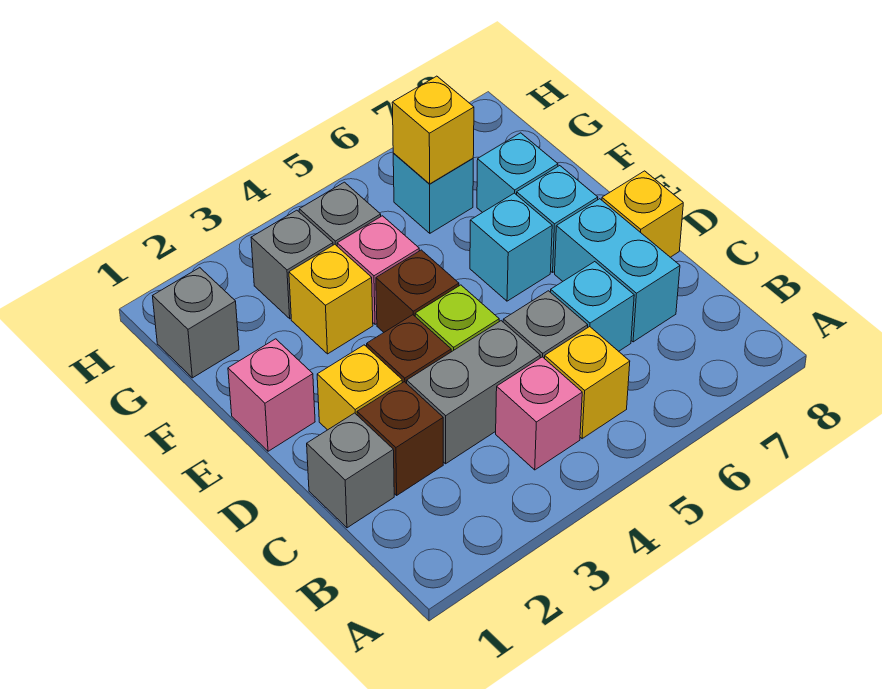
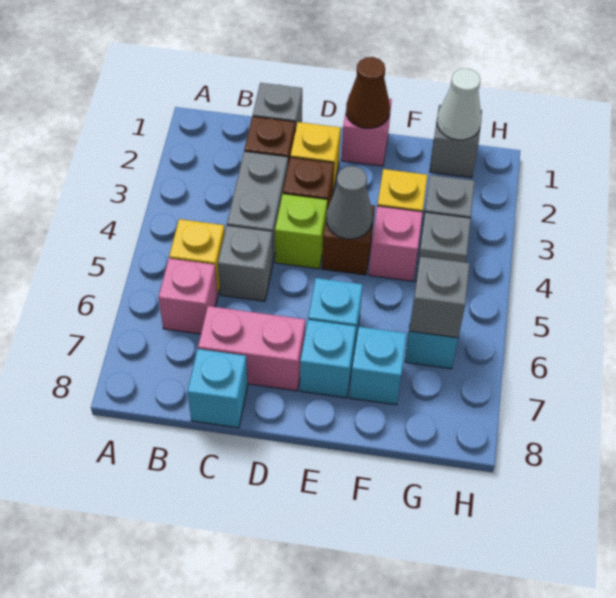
pink brick B4 level 1 -> pink brick B6 level 1
cyan brick C6 level 1 -> cyan brick C8 level 1
cyan brick C7:D7 level 1 -> pink brick C7:D7 level 1
yellow brick D8 level 1 -> none
none -> brown cone E1 level 2
none -> grey cone E4 level 2
none -> white cone G1 level 2
yellow brick G6 level 2 -> grey brick G6 level 2

